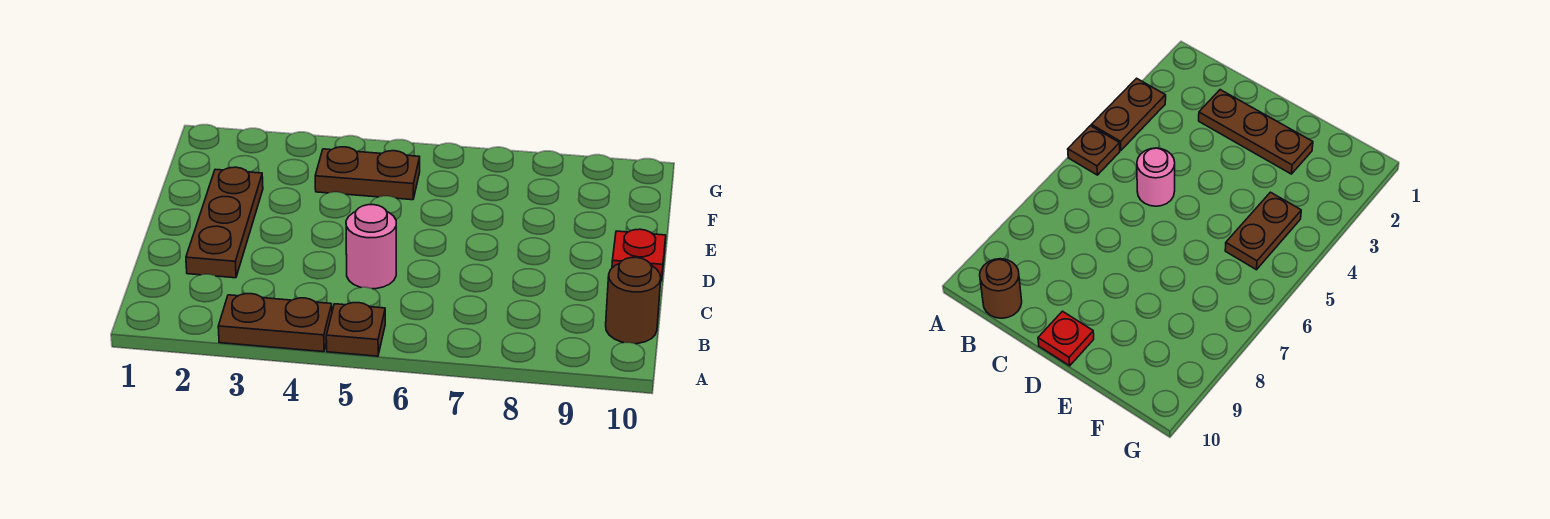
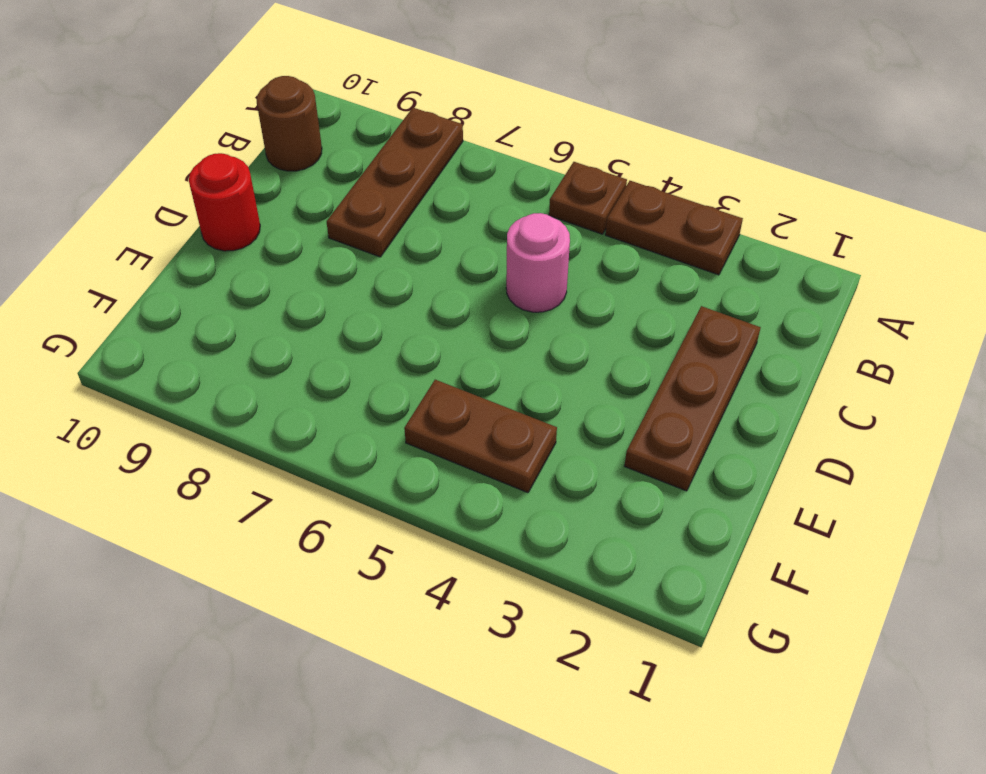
none -> brown plate A8:C8 level 1
red plate D10 level 1 -> red round brick D10 level 1

